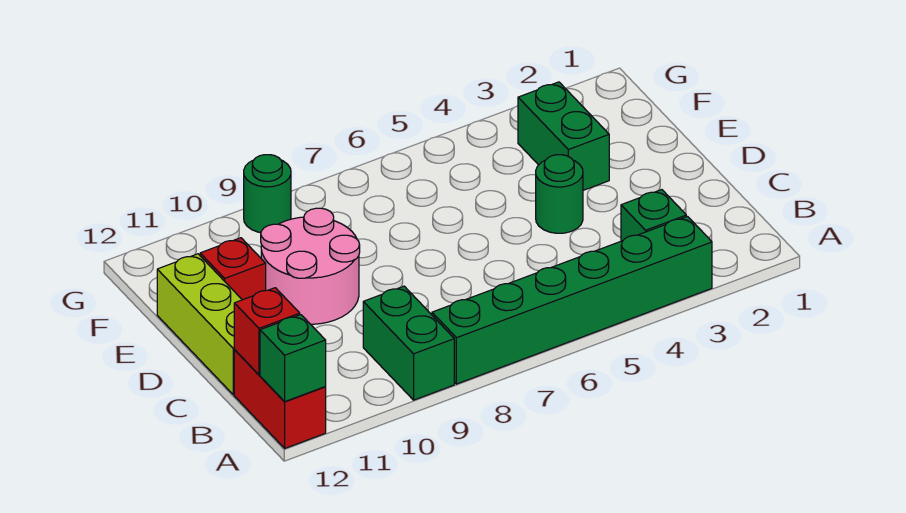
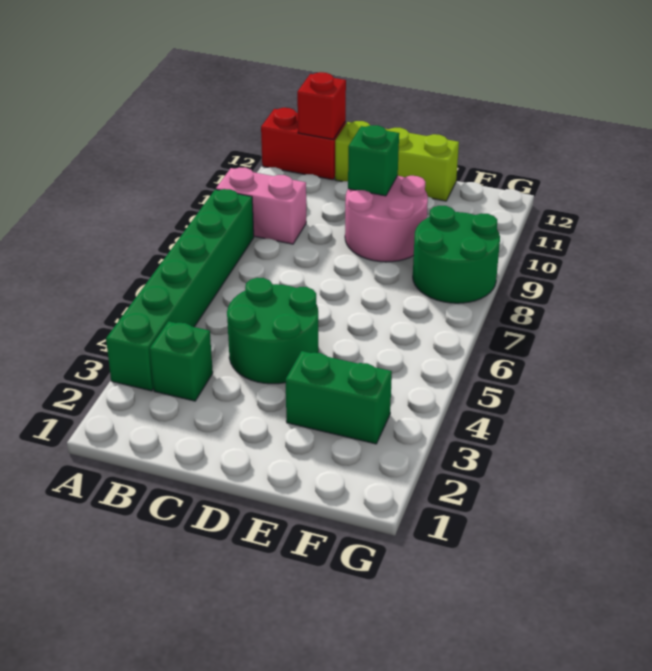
green brick A9:B9 level 1 -> pink brick A9:B9 level 1
green brick A12 level 2 -> green brick D10 level 2
green round brick D4 level 1 -> green round brick C4:D5 level 1
red brick E11 level 1 -> none
green round brick G9 level 1 -> green round brick F8:G9 level 1

